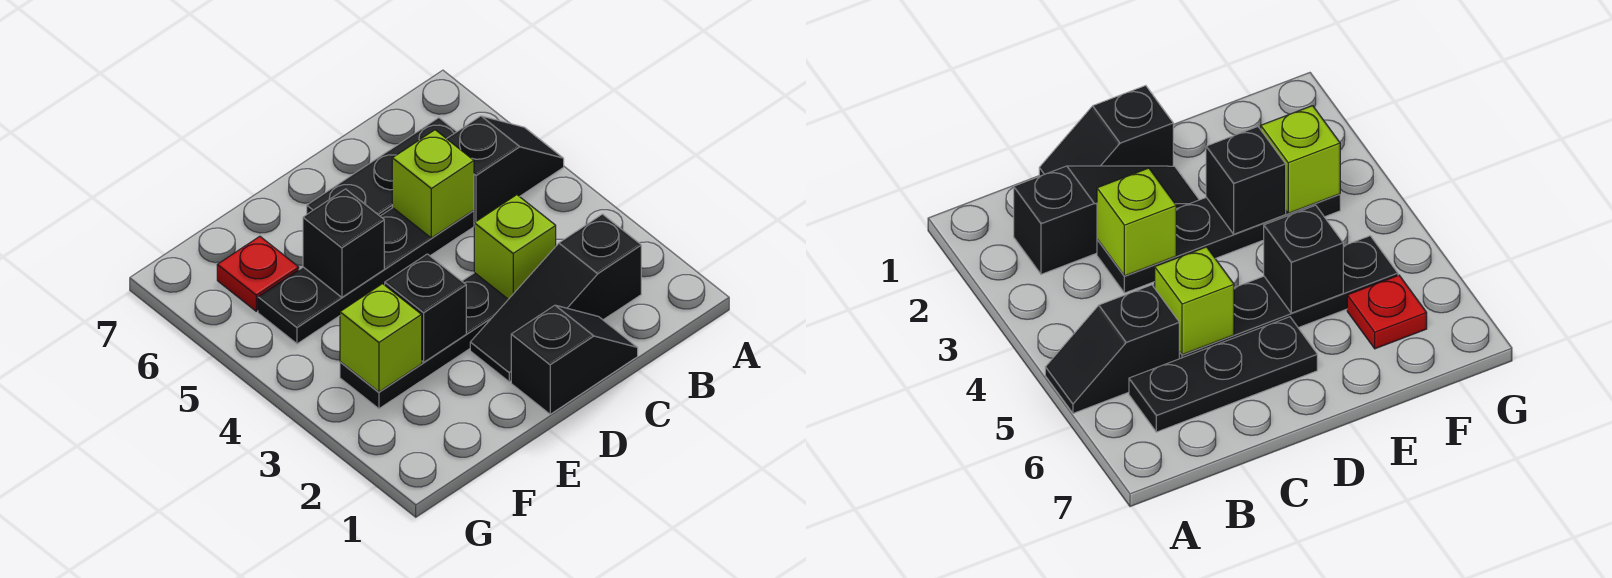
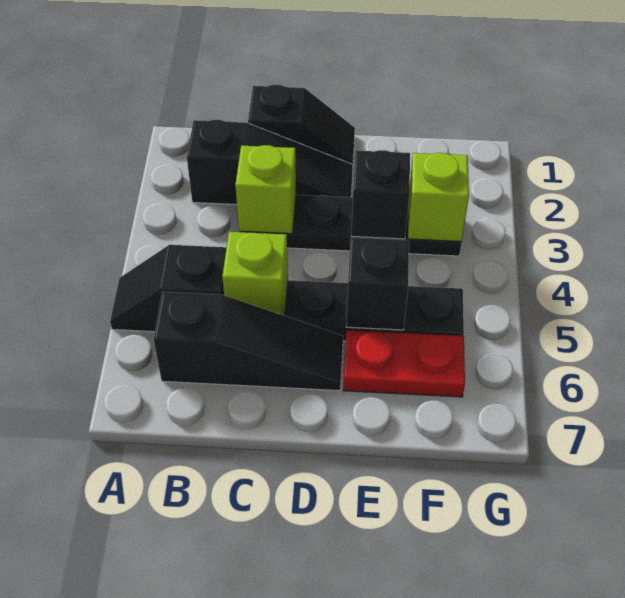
black plate B6:D6 level 1 -> black slope B6:D6 level 1 top B
black slope C1:D1 level 1 top D -> black slope C1:D1 level 1 top C
red plate F6 level 1 -> red plate E6:F6 level 1

